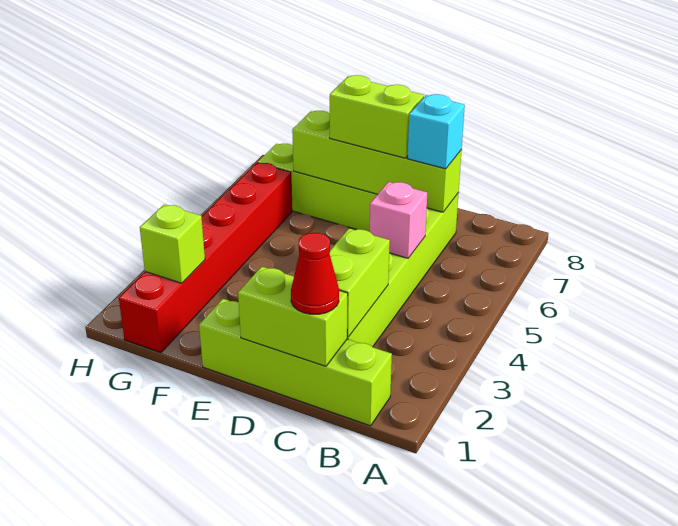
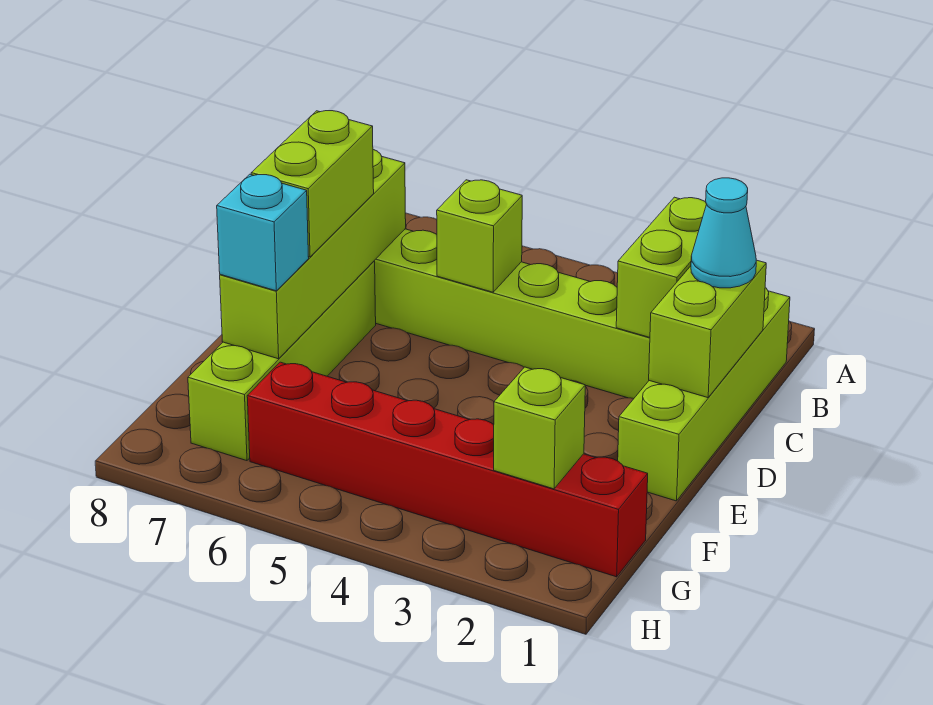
red cone C1 level 3 -> cyan cone C1 level 3
lime brick C2:C3 level 2 -> lime brick B2:C2 level 2
pink brick C5 level 2 -> lime brick C5 level 2
cyan brick C7 level 3 -> cyan brick F7 level 3

